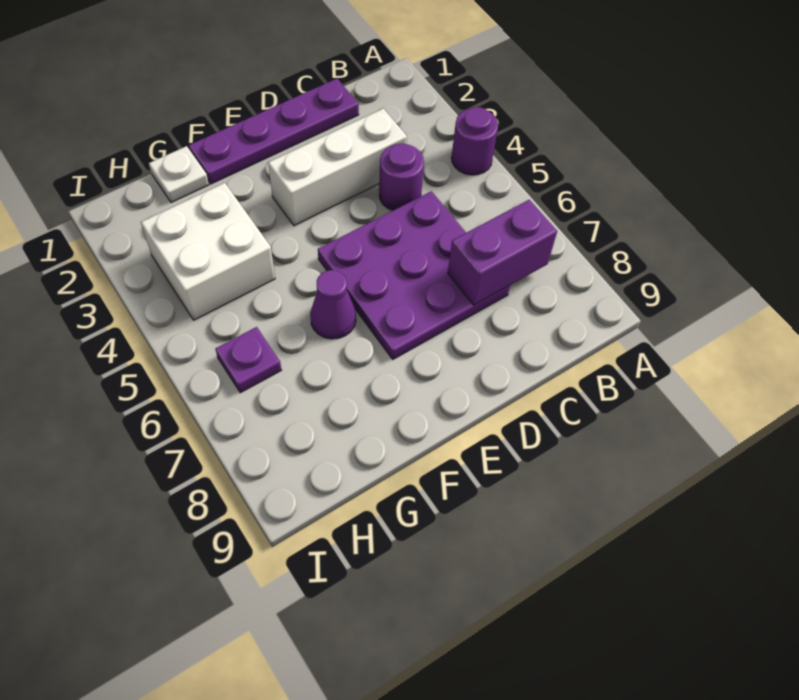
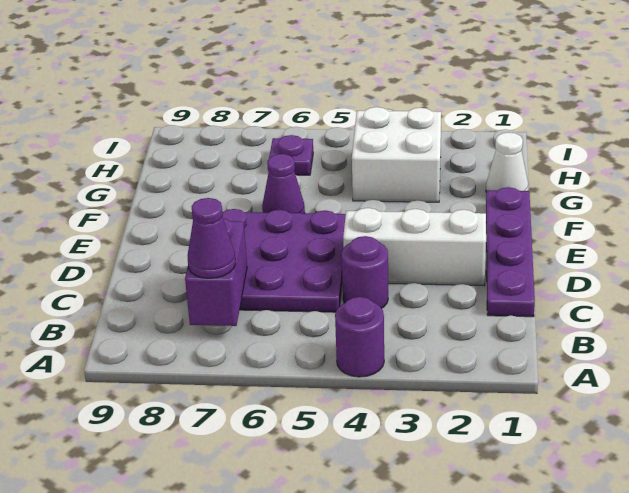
none -> purple cone B7 level 3
white brick C3:E3 level 1 -> white brick D2:D4 level 1
white plate G1 level 1 -> white cone G1 level 1

